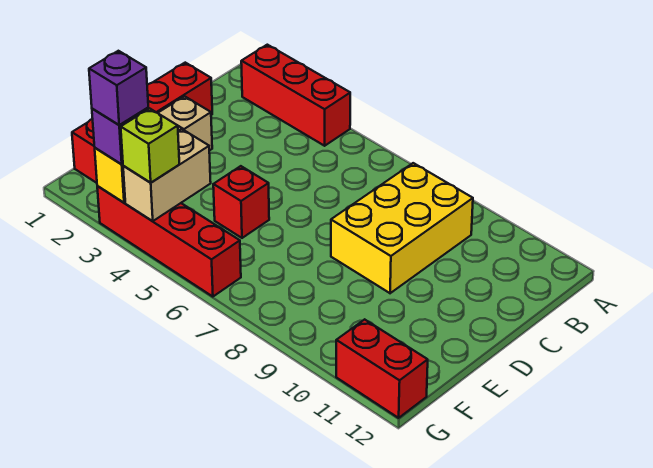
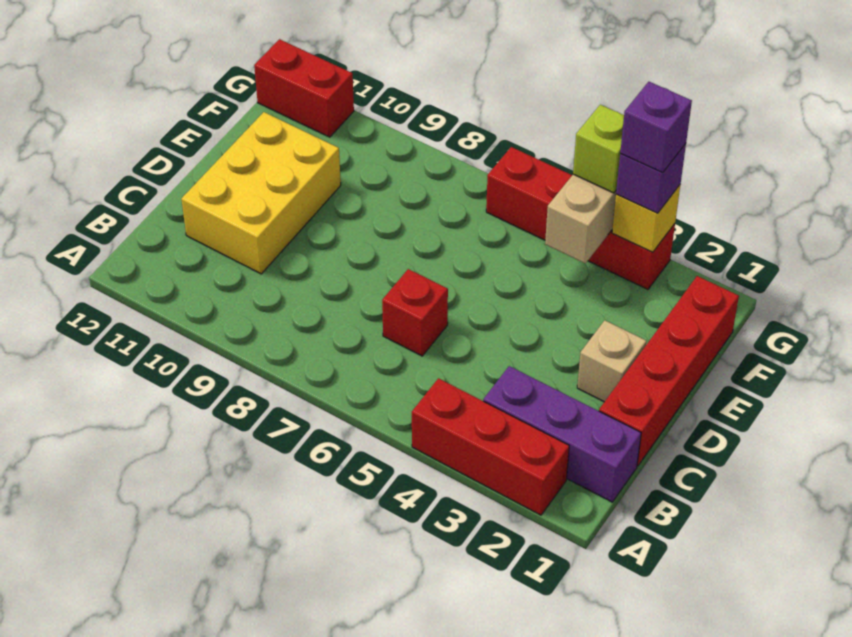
none -> purple brick B1:B3 level 1
yellow brick B8:D9 level 1 -> yellow brick C10:E11 level 1
red brick E5 level 1 -> red brick C6 level 1

